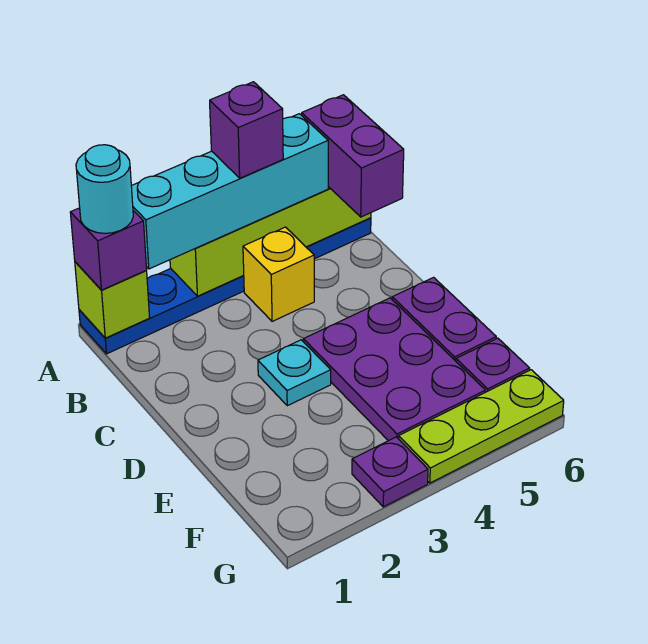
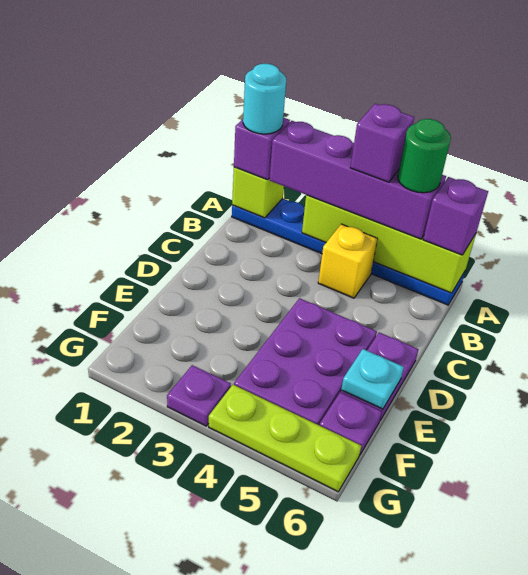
cyan brick A2:A5 level 3 -> purple brick A2:A5 level 3
none -> green round brick A5 level 4
purple brick A6:B6 level 3 -> purple brick A6 level 3
cyan plate D3 level 1 -> cyan plate E6 level 2

